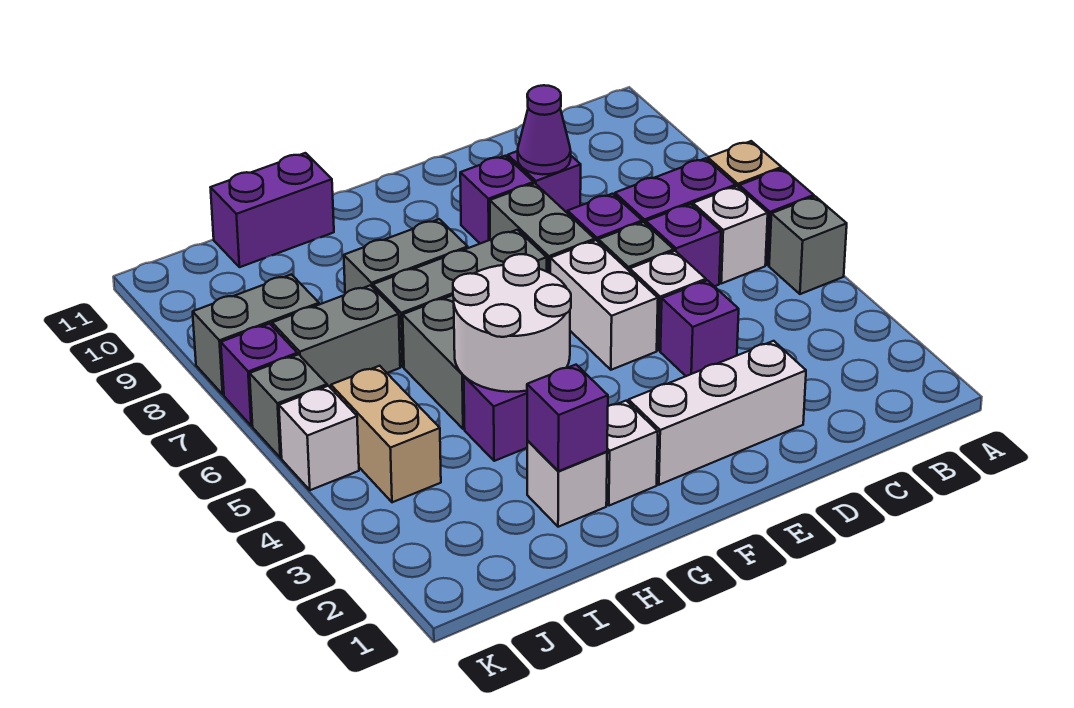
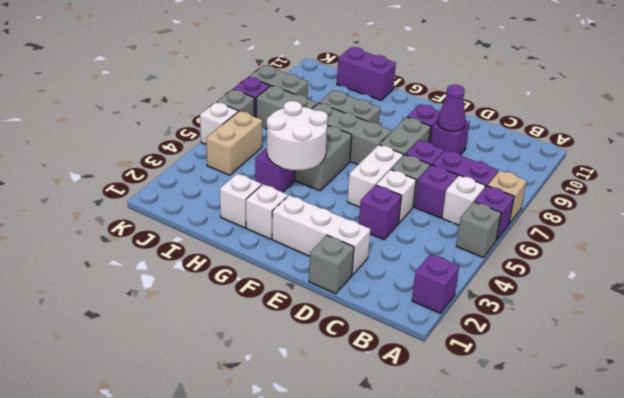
none -> grey brick D1 level 1
purple brick H2 level 2 -> purple brick A2 level 1

